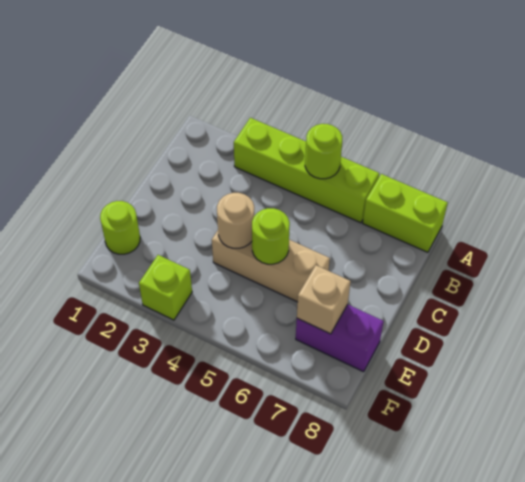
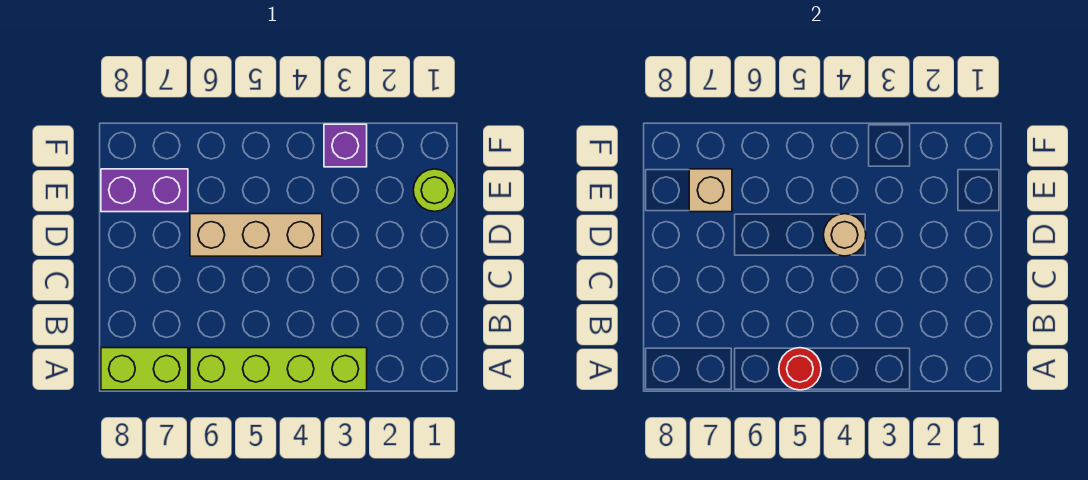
lime round brick A5 level 2 -> red round brick A5 level 2
lime round brick D5 level 2 -> none
lime brick F3 level 1 -> purple brick F3 level 1

